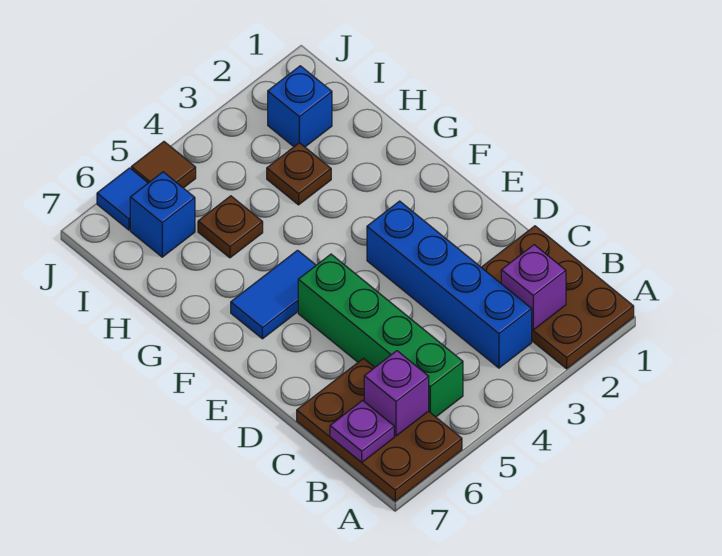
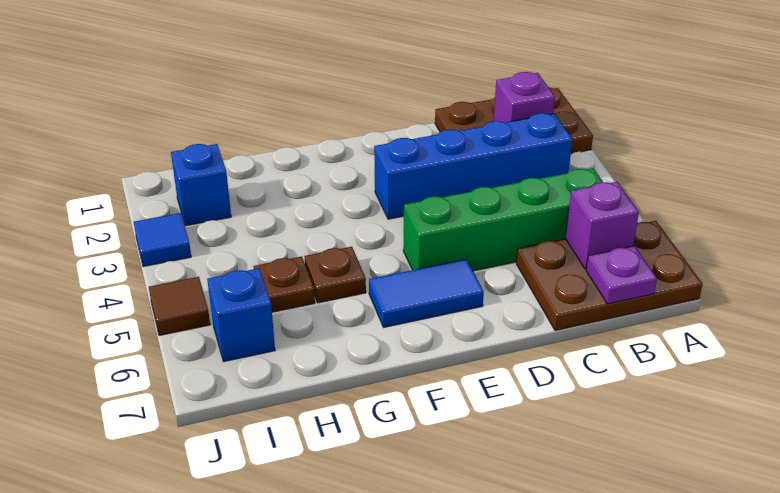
blue tile F5:F6 level 1 -> blue tile E6:F6 level 1
brown plate H3 level 1 -> brown plate G5 level 1
blue tile J6 level 1 -> blue tile J3 level 1

